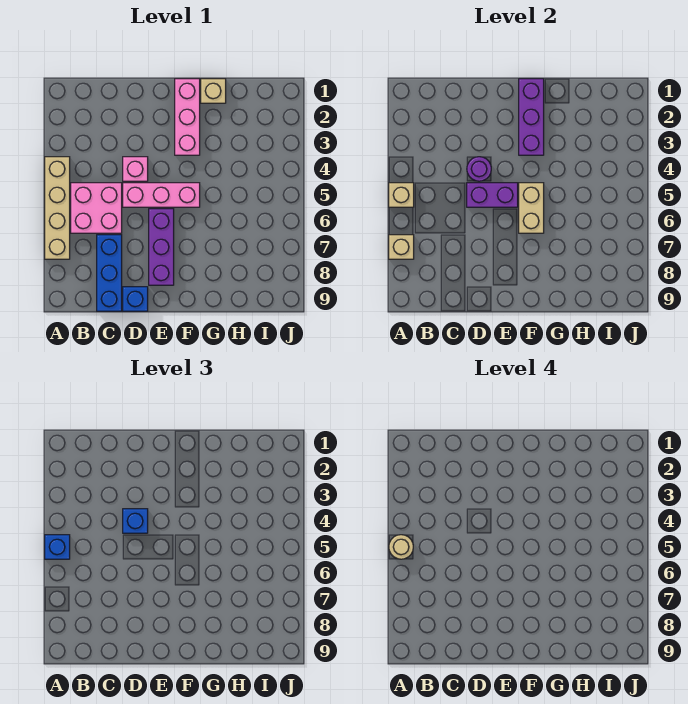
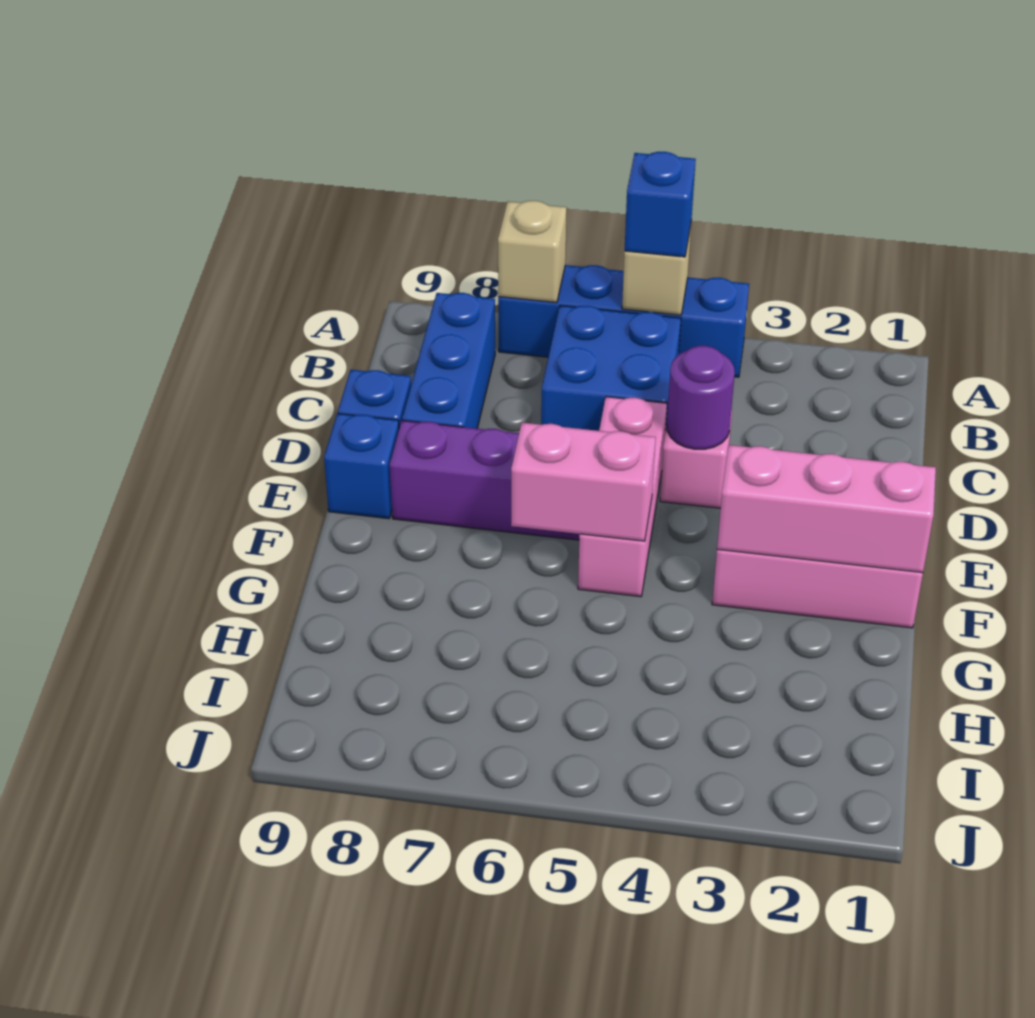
tan brick A4:A7 level 1 -> blue brick A4:A7 level 1
tan round brick A5 level 4 -> none
pink brick B5:C6 level 1 -> blue brick B5:C6 level 1
blue brick C7:C9 level 1 -> blue brick B8:D8 level 1
blue brick D4 level 3 -> blue brick E9 level 1
purple brick D5:E5 level 2 -> none
purple brick F1:F3 level 2 -> pink brick F1:F3 level 2
tan brick F5:F6 level 2 -> pink brick F5:F6 level 2
tan brick G1 level 1 -> none

